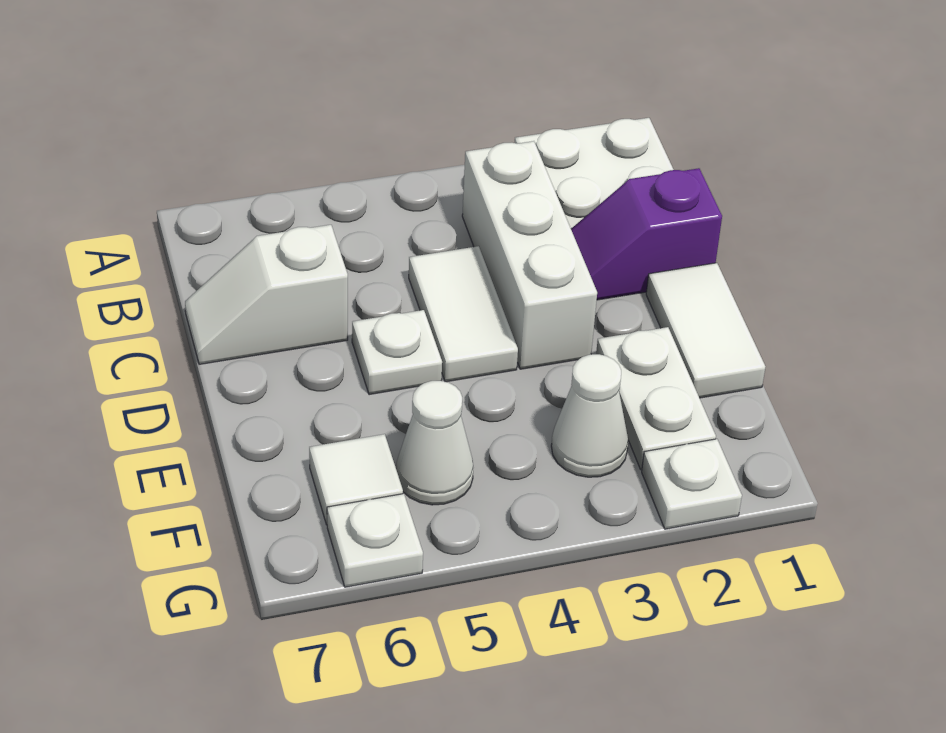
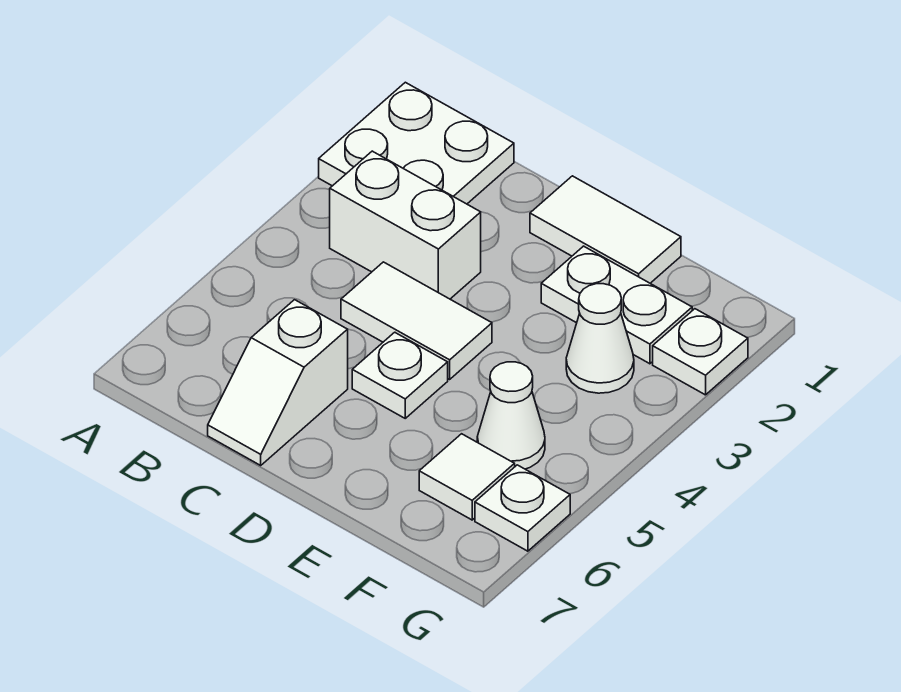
white brick B3:D3 level 1 -> white brick B3:C3 level 1
purple slope C1:C2 level 1 top 1 -> none

